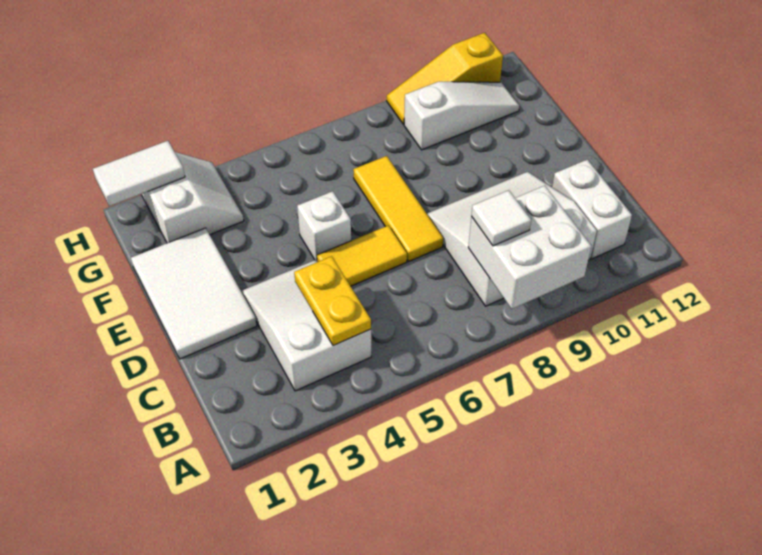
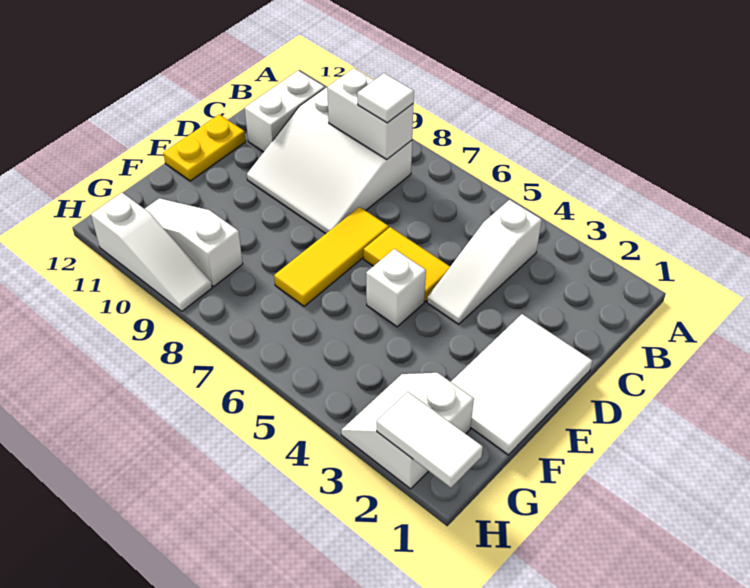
white brick A8:B9 level 2 -> white brick B8:B9 level 2
white slope B3:D4 level 1 top B -> white slope B4:D4 level 1 top B
yellow plate B4:C4 level 2 -> yellow plate D12:E12 level 1
yellow slope H9:H11 level 1 top 11 -> white slope H9:H11 level 1 top 11

